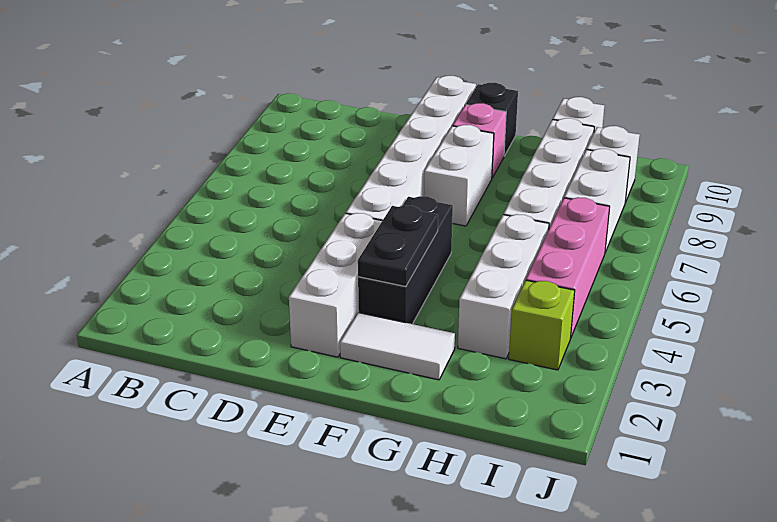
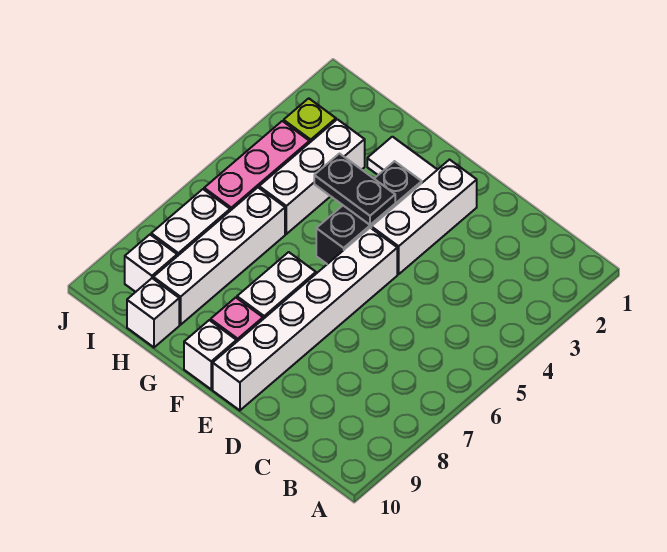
black plate F3:F4 level 2 -> black plate F4:G4 level 2
black brick F10 level 1 -> white brick F10 level 1

